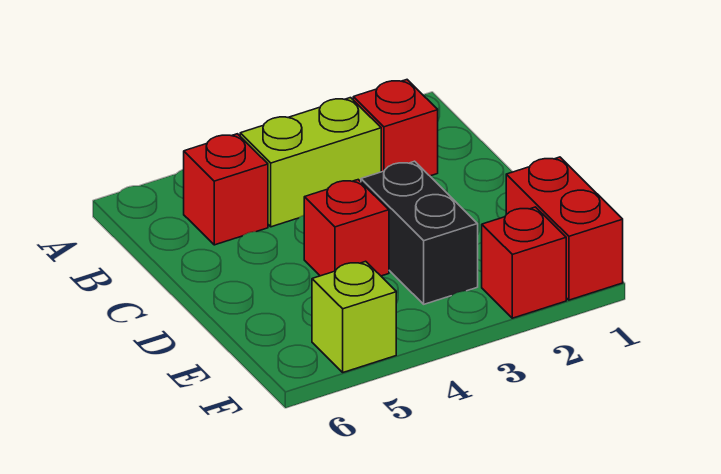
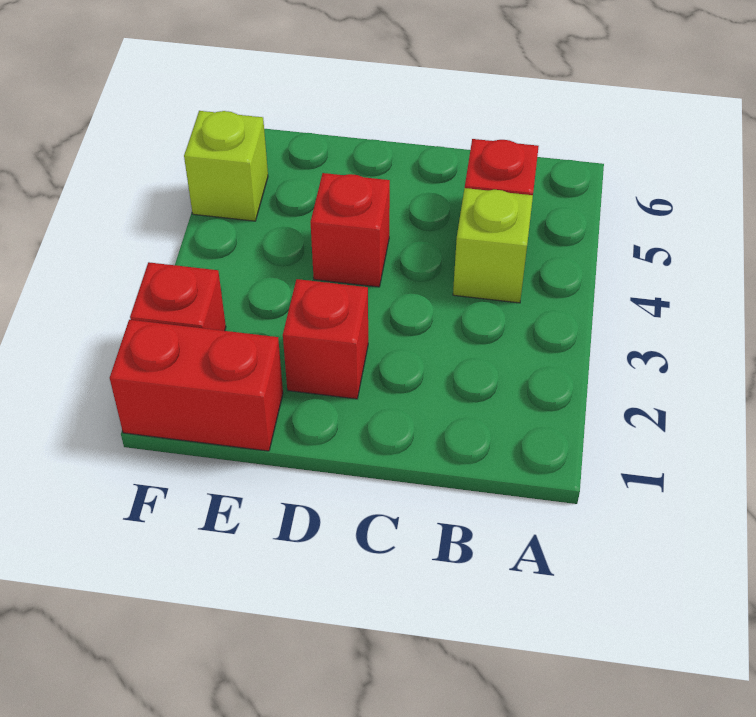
red brick B2 level 1 -> red brick D2 level 1
lime brick B3:B4 level 1 -> lime brick B4 level 1
black brick D3:E3 level 1 -> none

